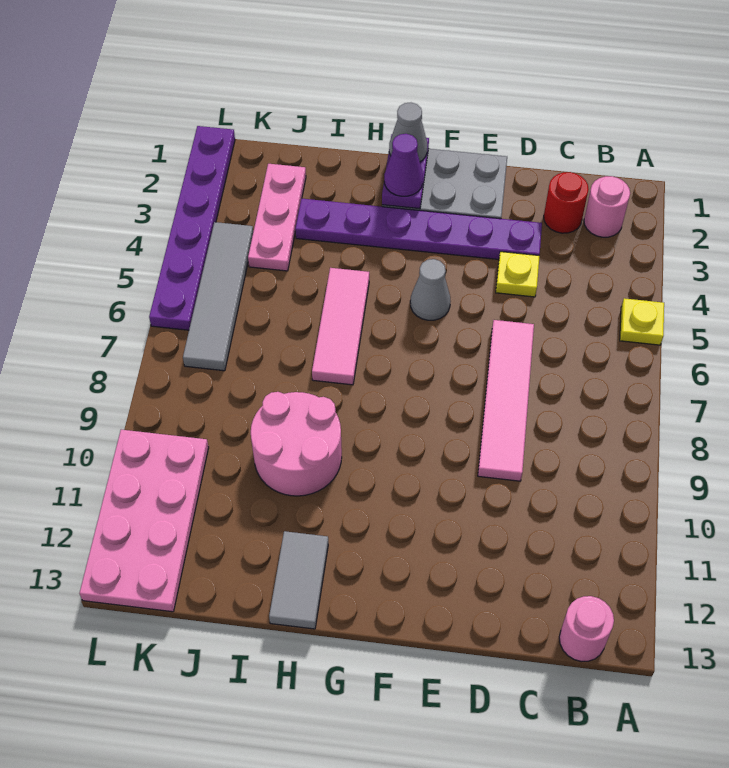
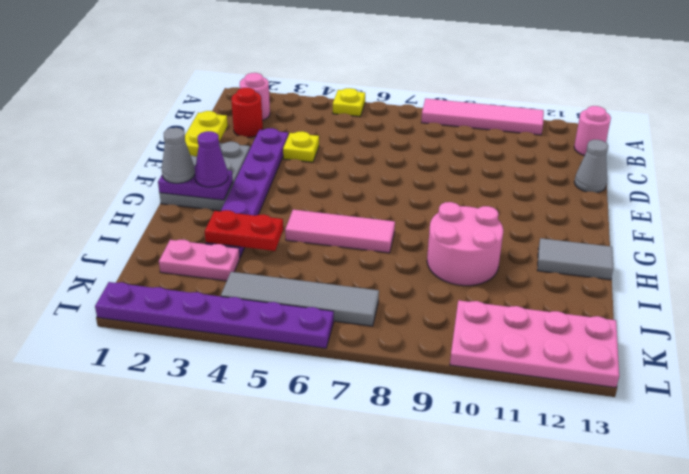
none -> yellow plate D1:E1 level 2
pink tile D6:D9 level 1 -> pink tile A8:A11 level 1
grey cone F5 level 1 -> grey cone D13 level 1
none -> red plate I3:I4 level 2
pink plate J2:J4 level 1 -> pink plate J2:J3 level 1

